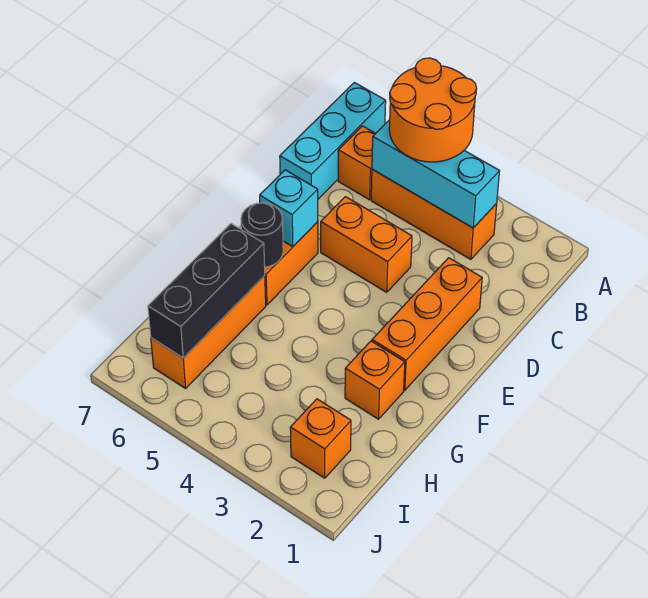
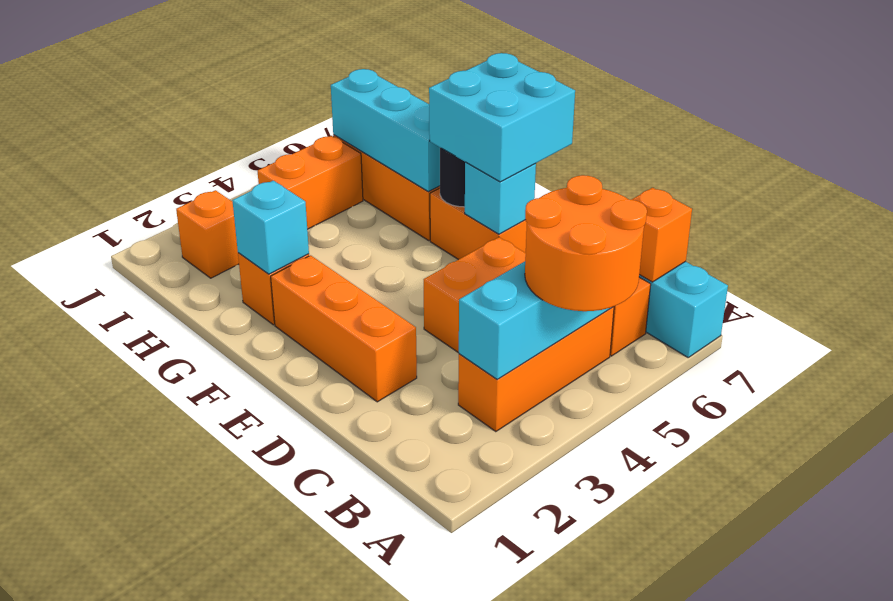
none -> orange brick B7 level 2
none -> cyan brick E6:F7 level 3
none -> cyan brick G2 level 2
black brick G6:I6 level 2 -> cyan brick G6:I6 level 2
none -> orange brick I4:I5 level 1

